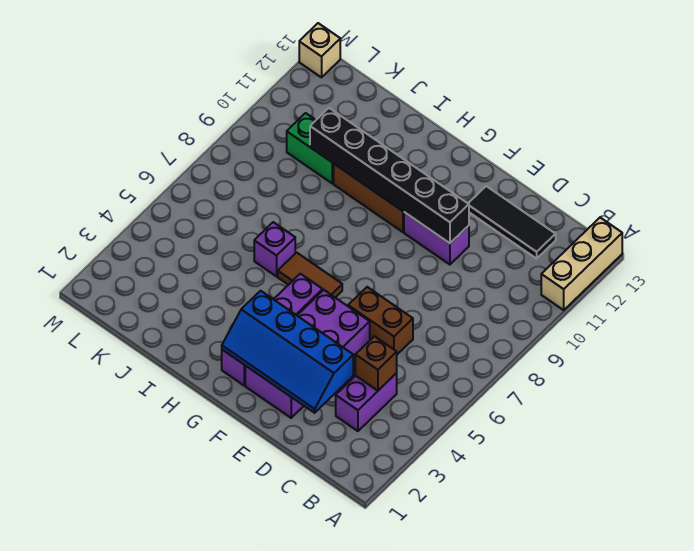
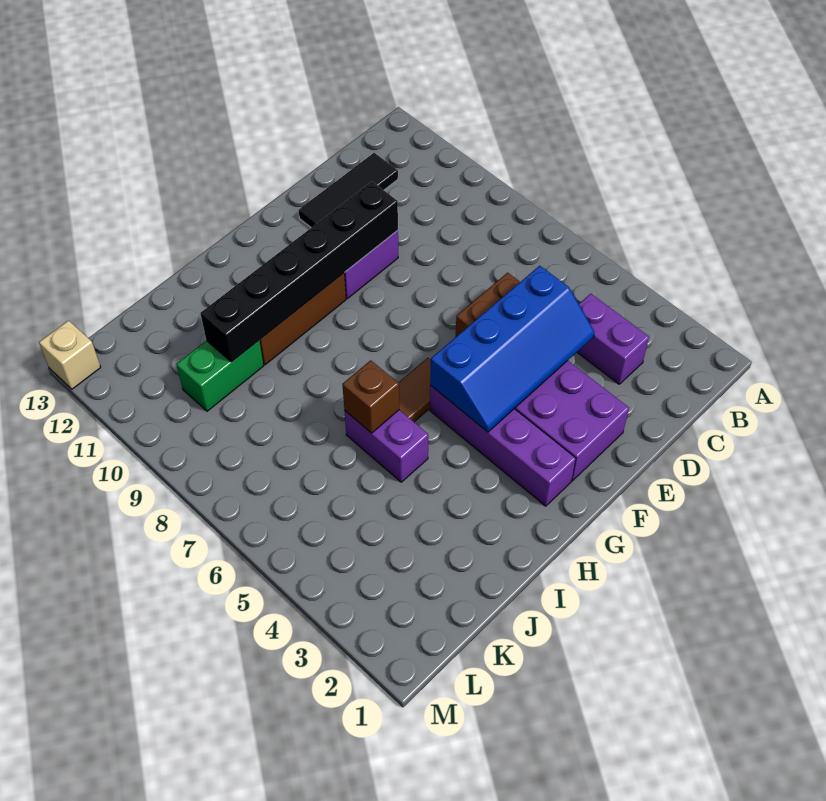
tan brick A11:A13 level 1 -> none
brown brick C4 level 2 -> brown brick I6 level 2
blue slope D2:G3 level 2 top 3 -> blue slope D4:G5 level 2 top 5
purple brick I6 level 1 -> purple brick I5:I6 level 1

